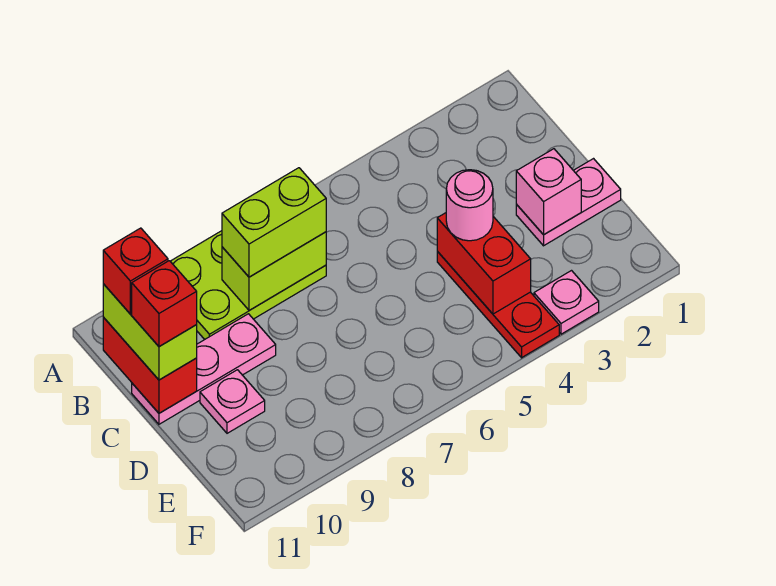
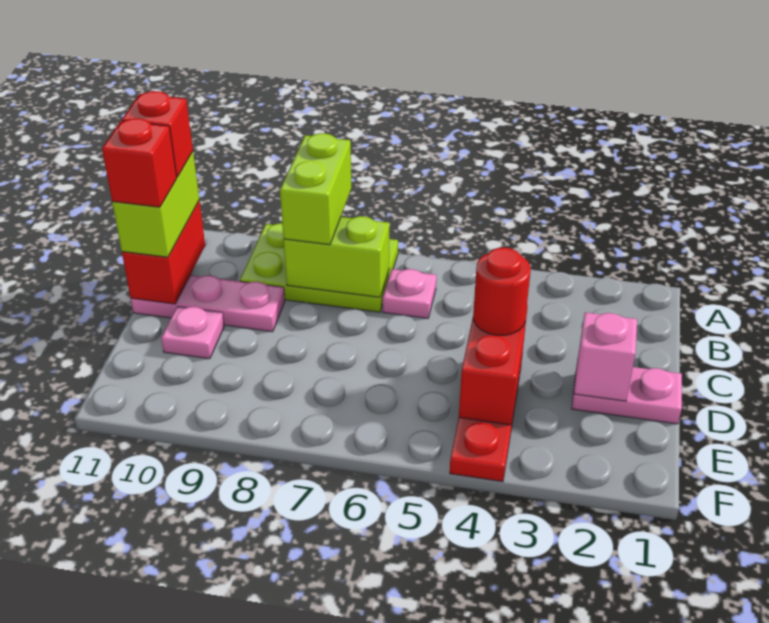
lime brick B7:B8 level 3 -> lime brick A8:B8 level 3
pink round brick D4 level 3 -> red round brick D4 level 3
pink plate F3 level 1 -> pink plate B6 level 1

